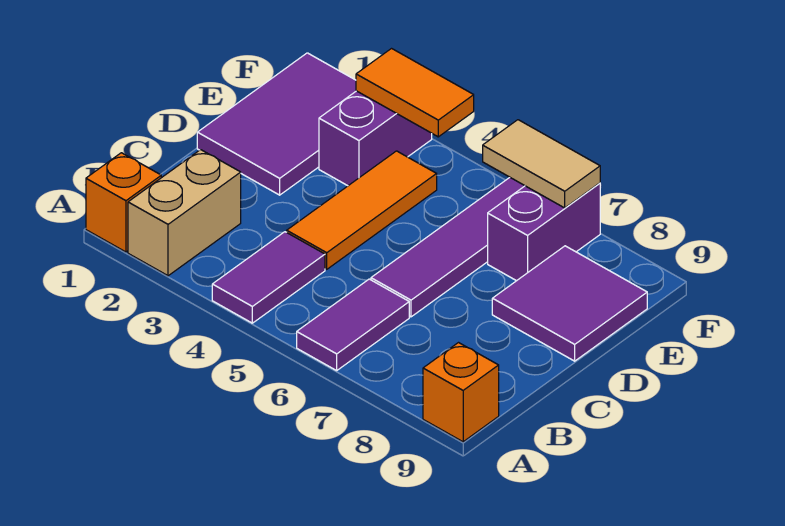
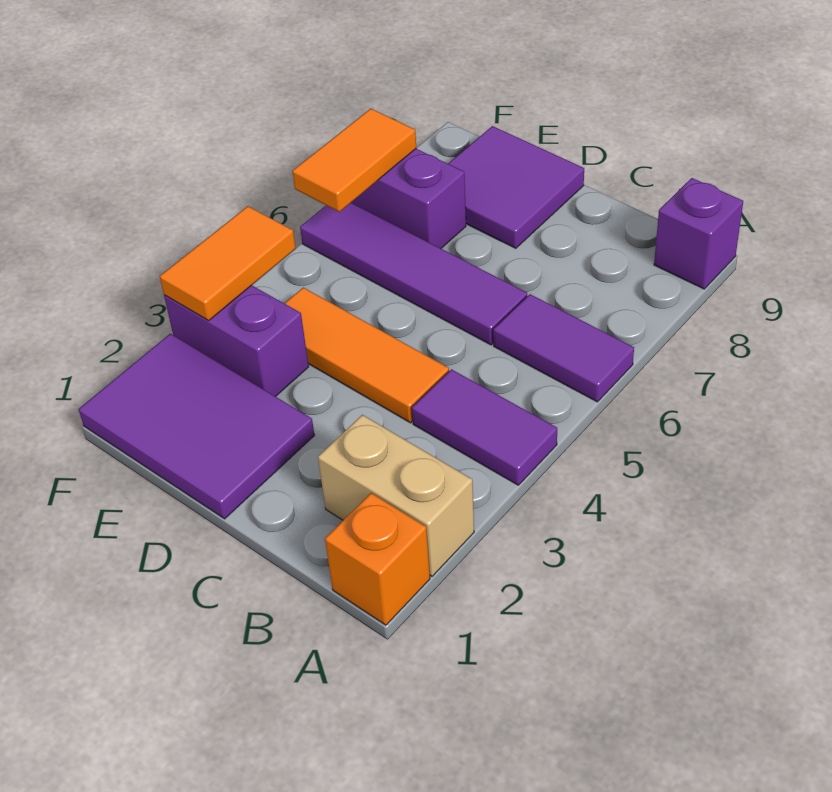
orange brick A9 level 1 -> purple brick A9 level 1
tan tile F6:F7 level 2 -> orange tile F6:F7 level 2

